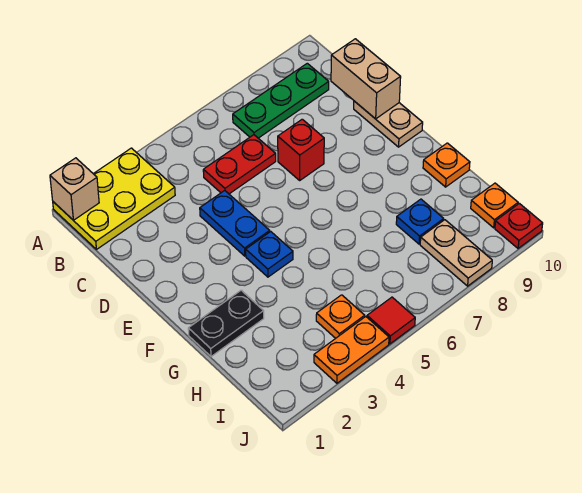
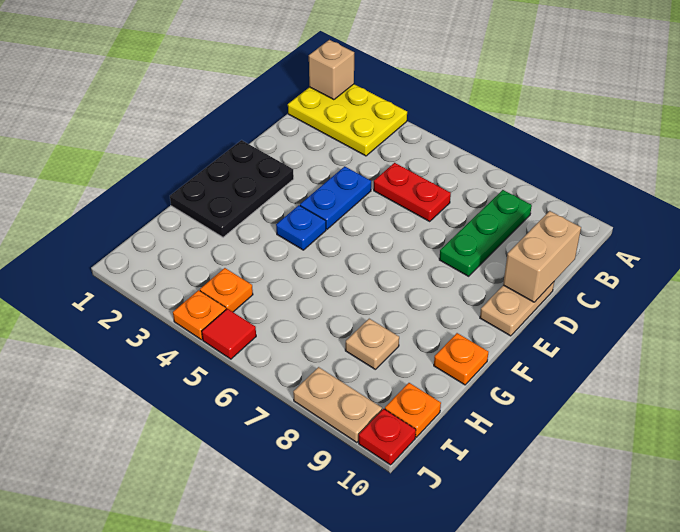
green plate B7:B9 level 1 -> green plate B8:D8 level 1
red brick D7 level 1 -> none
black plate G1:G2 level 1 -> black plate E1:G2 level 1
blue plate H8 level 1 -> tan plate H8 level 1
tan plate I8:J8 level 1 -> tan plate J8:J9 level 1
orange plate J3:J4 level 1 -> orange plate J4 level 1

